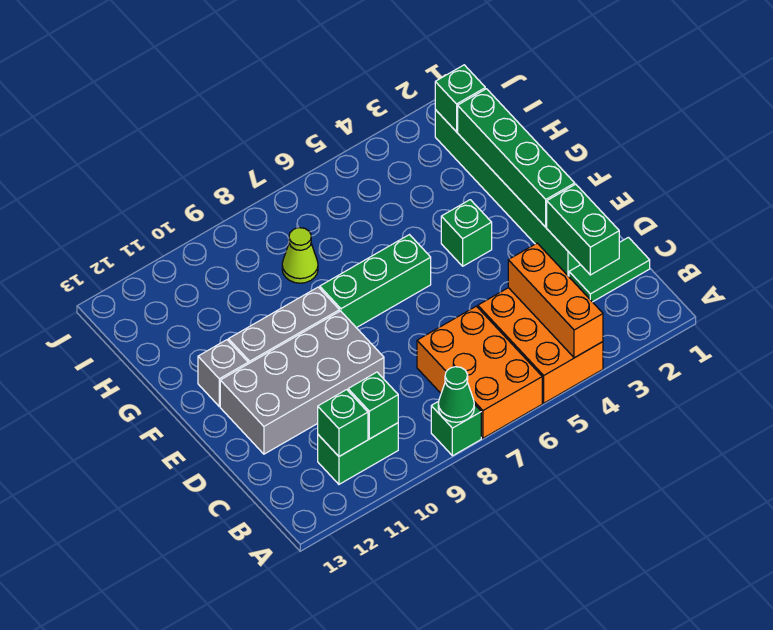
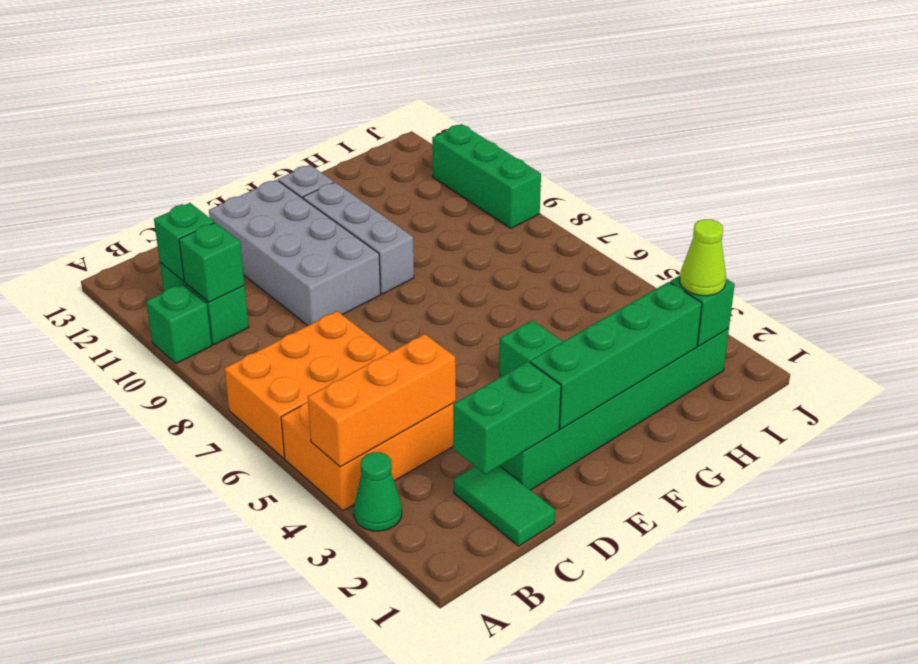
green brick A8 level 1 -> green brick A10 level 1
green cone A8 level 2 -> green cone A3 level 1
green brick F6:F8 level 1 -> green brick J9:J11 level 1
lime cone H8 level 1 -> lime cone I2 level 3

